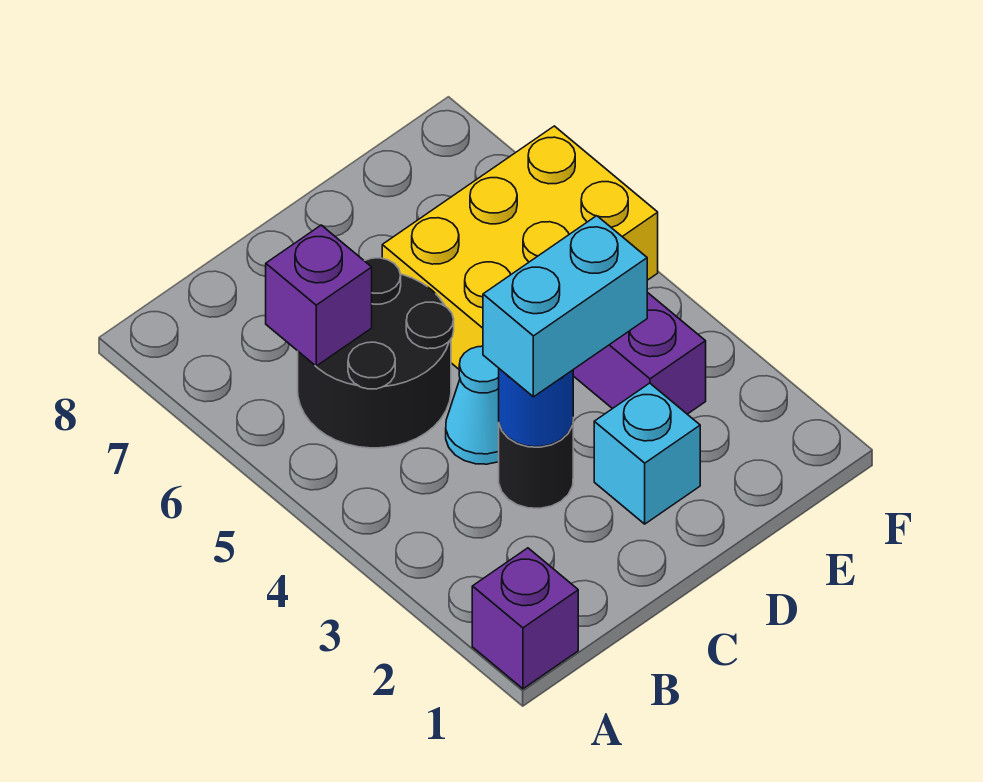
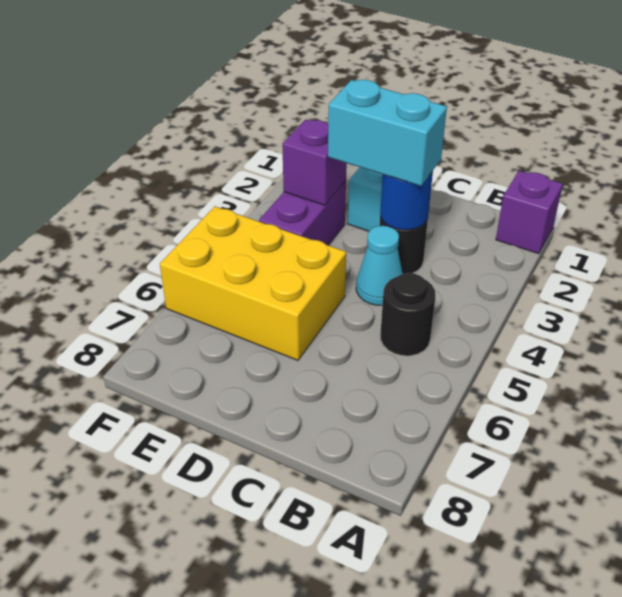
black round brick B5:C6 level 1 -> black round brick B5 level 1
purple brick B6 level 2 -> purple brick E3 level 2

